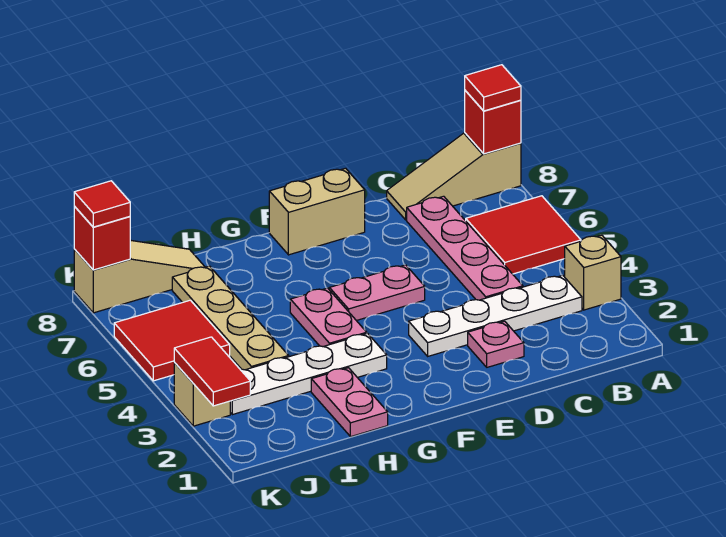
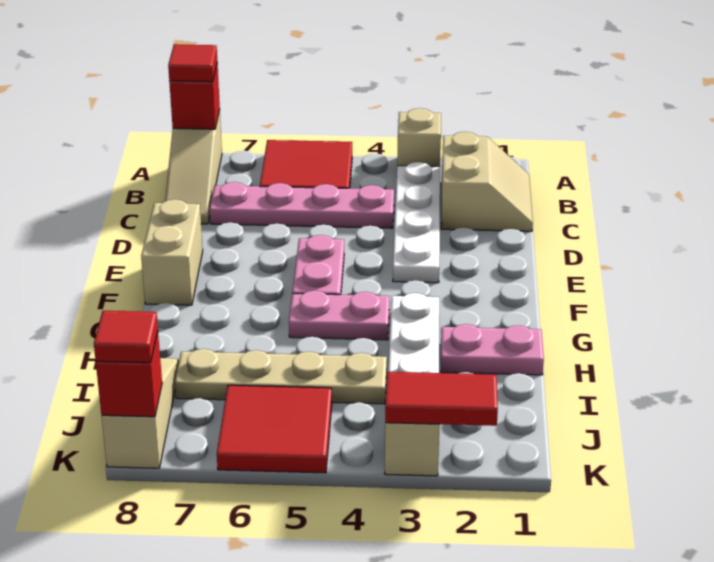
none -> tan slope B1:C2 level 1 top 2
pink plate D2 level 1 -> none

